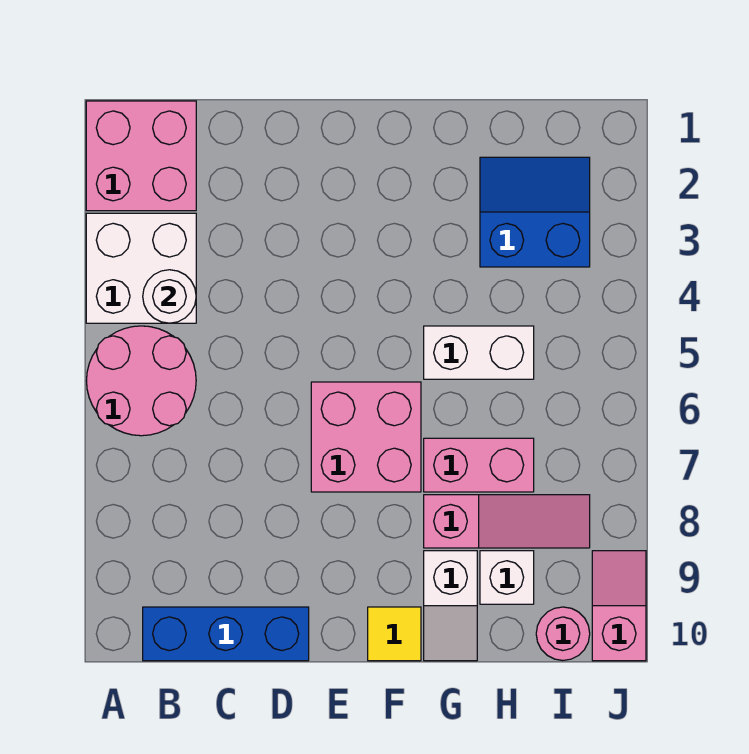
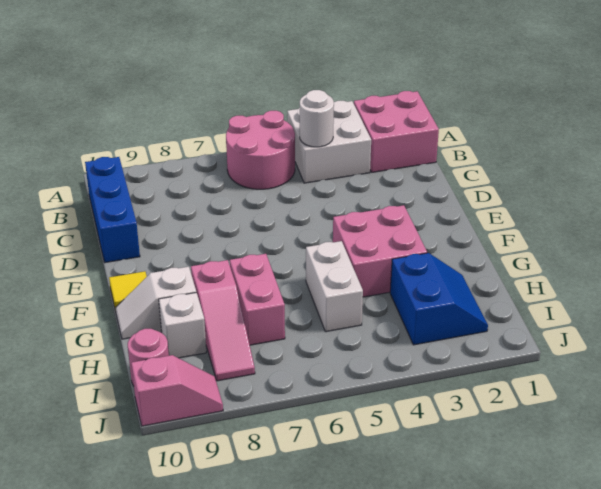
pink brick E6:F7 level 1 -> pink brick F3:G4 level 1

